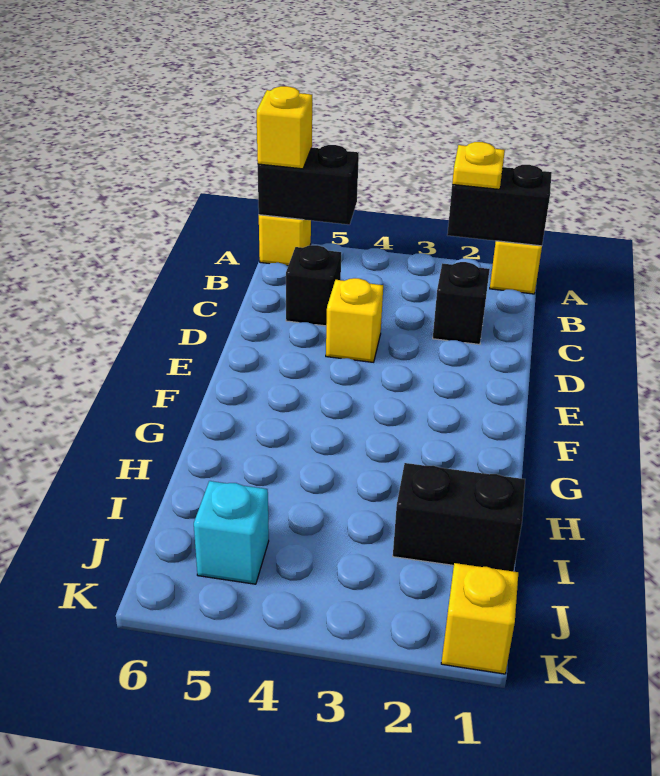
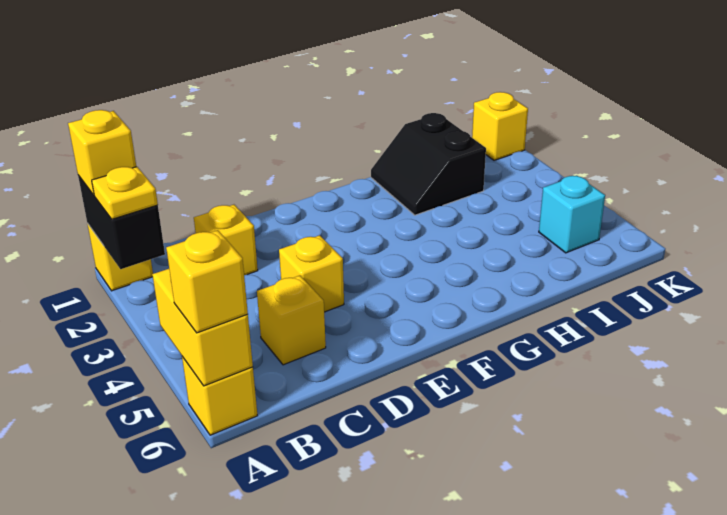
none -> yellow brick A1 level 3
black brick A5:A6 level 2 -> yellow brick A5:A6 level 2
black brick C2 level 1 -> yellow brick C2 level 1
black brick C5 level 1 -> yellow brick C5 level 1

